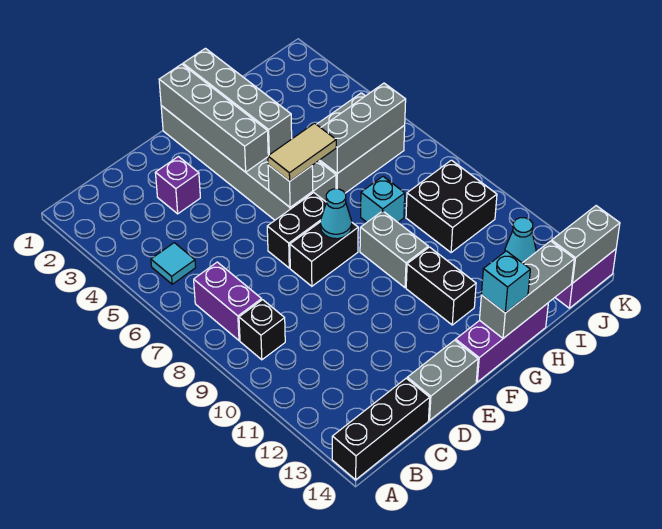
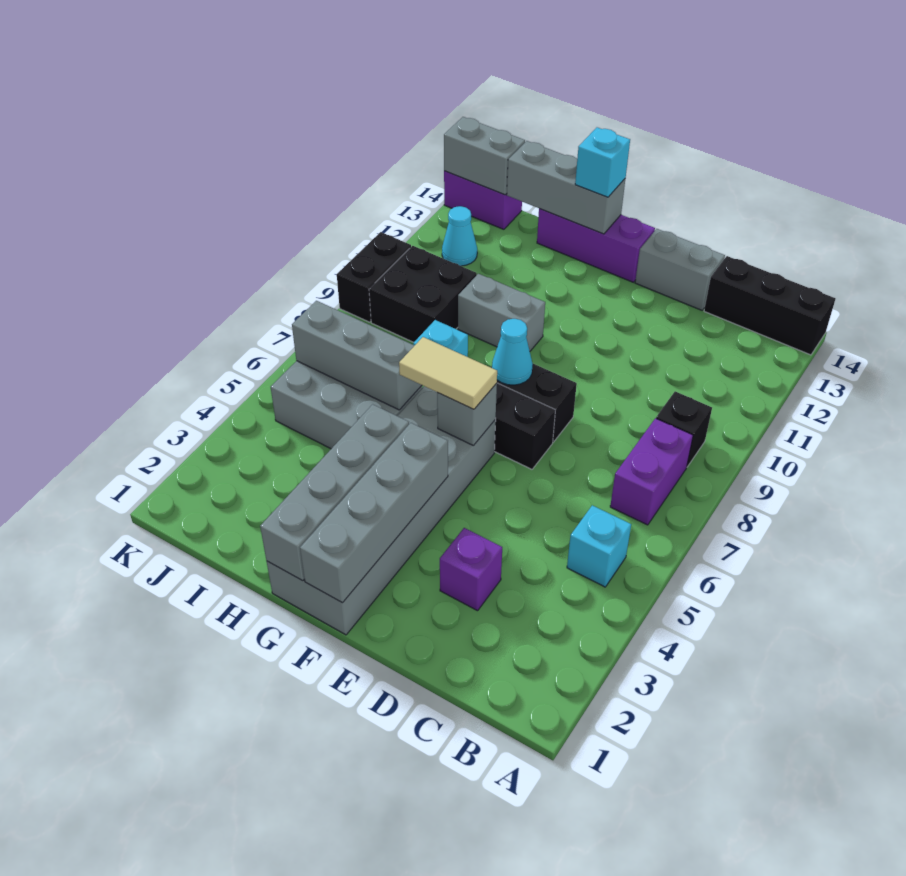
cyan tile B5 level 1 -> cyan brick B5 level 1
grey brick G9:G10 level 1 -> grey brick G10:H10 level 1
black brick G11:G12 level 1 -> black brick K9:K10 level 1

